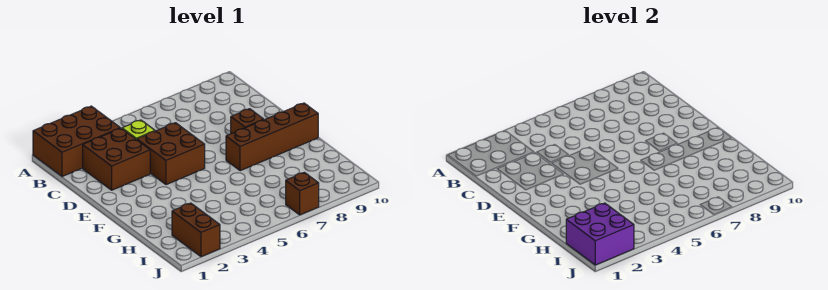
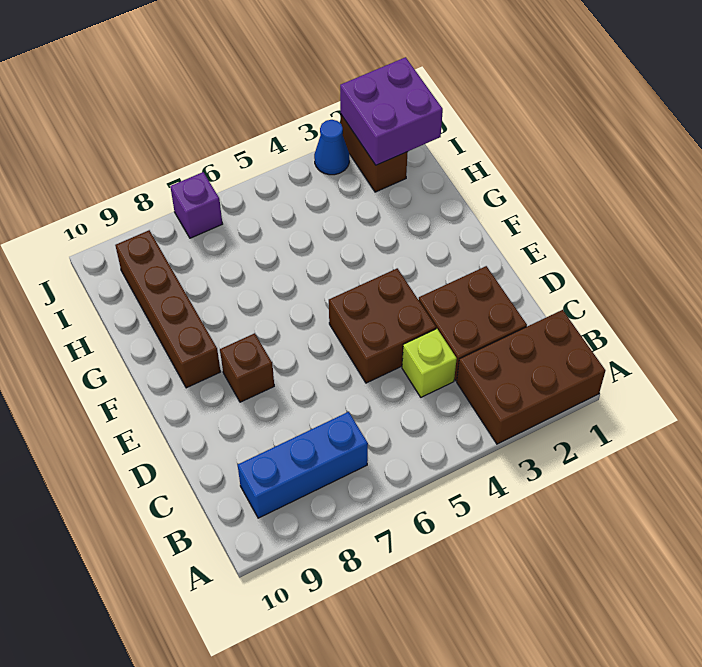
none -> blue brick B7:B9 level 1
brown brick F7:F10 level 1 -> brown brick F9:I9 level 1
none -> blue cone J3 level 1
brown brick J7 level 1 -> purple brick J7 level 1

